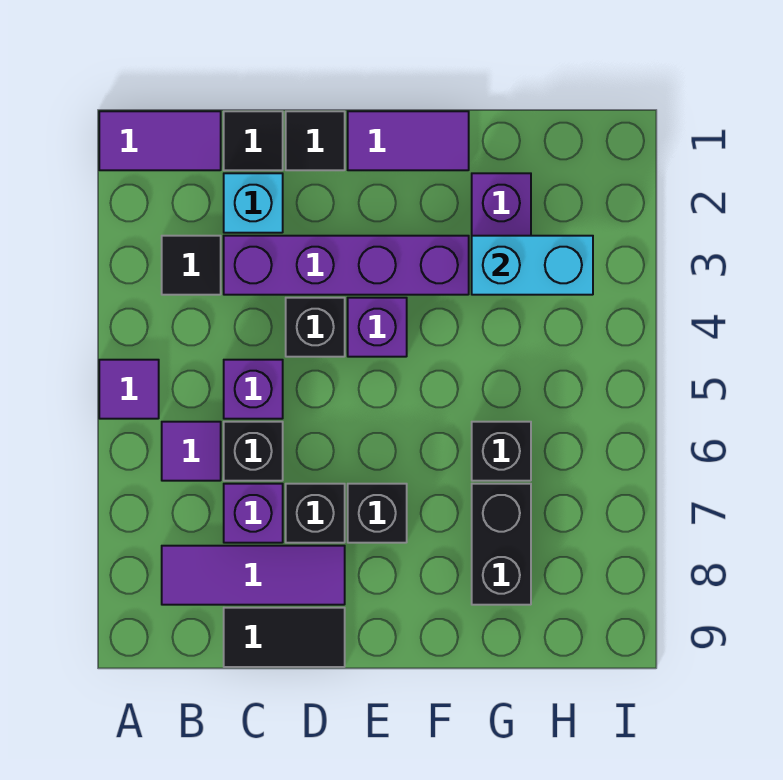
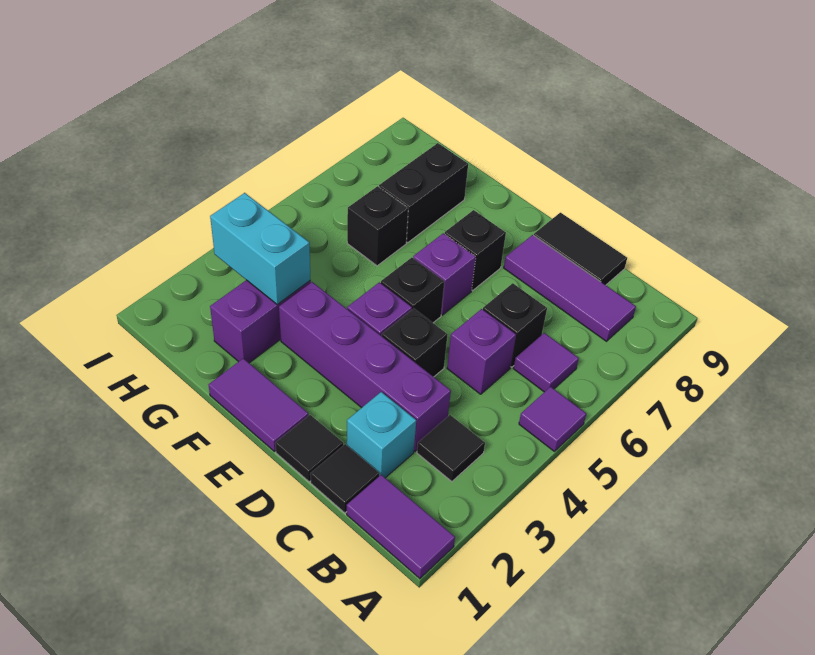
purple brick C7 level 1 -> purple brick E6 level 1
black brick D7 level 1 -> black brick E5 level 1

